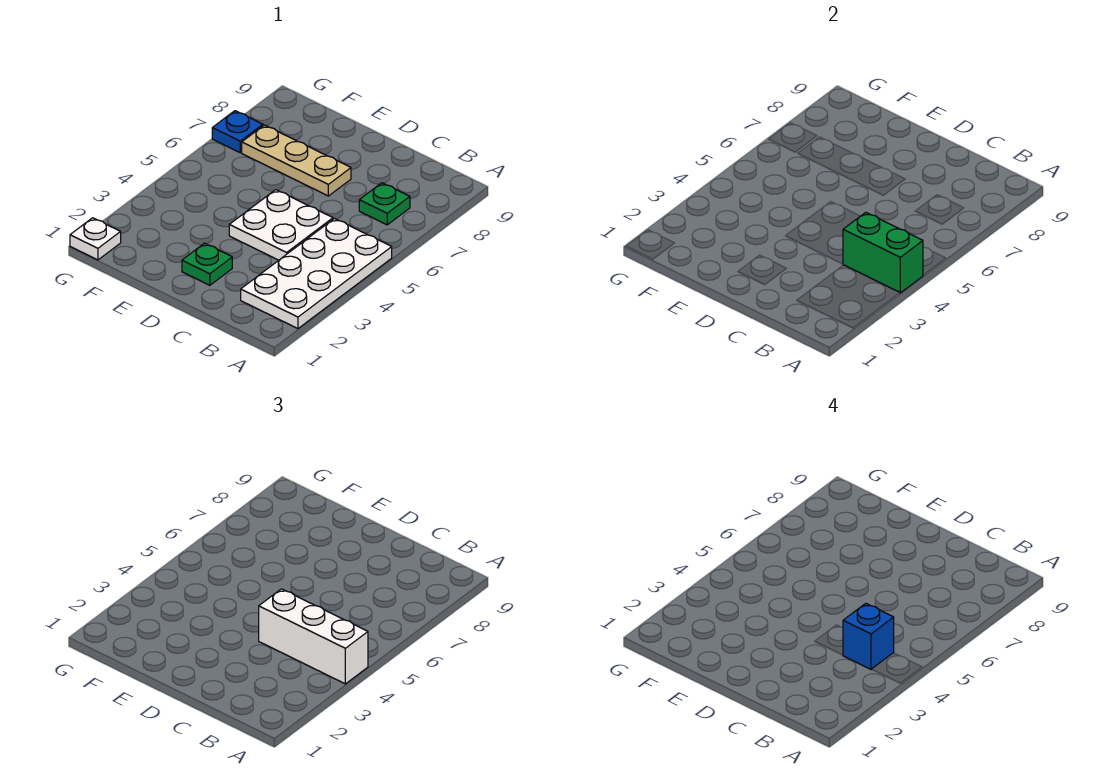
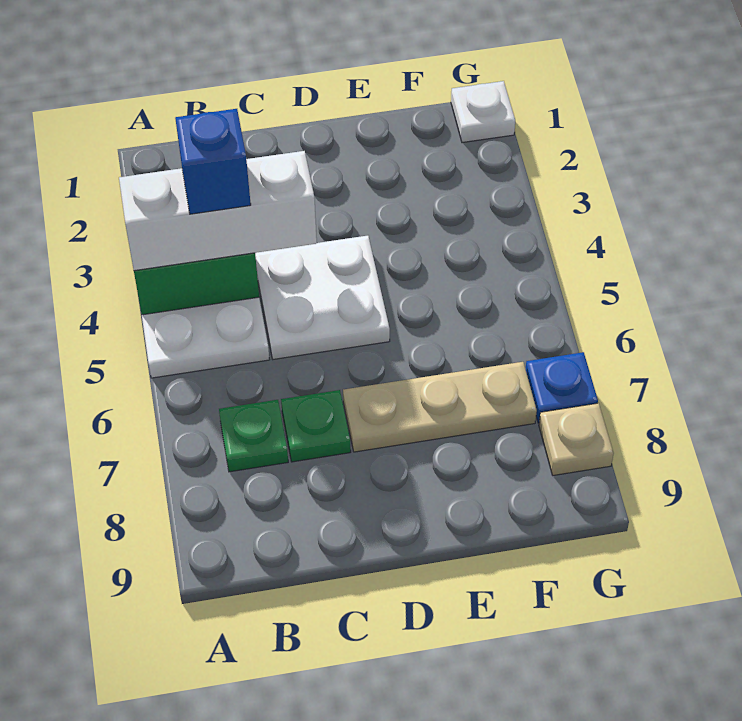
green plate D2 level 1 -> green plate C7 level 1
none -> tan plate G8 level 1

